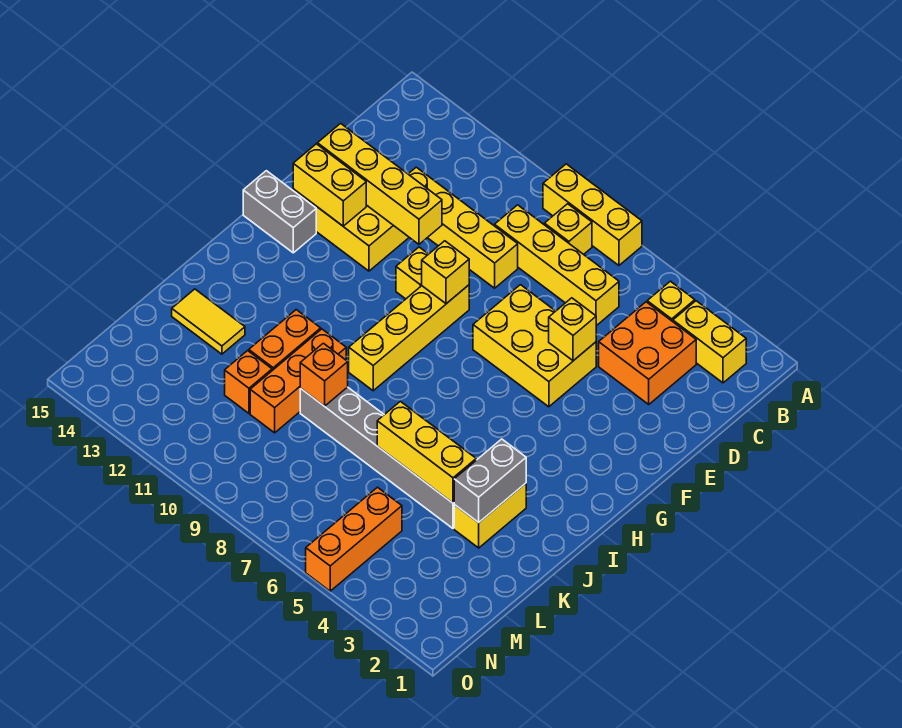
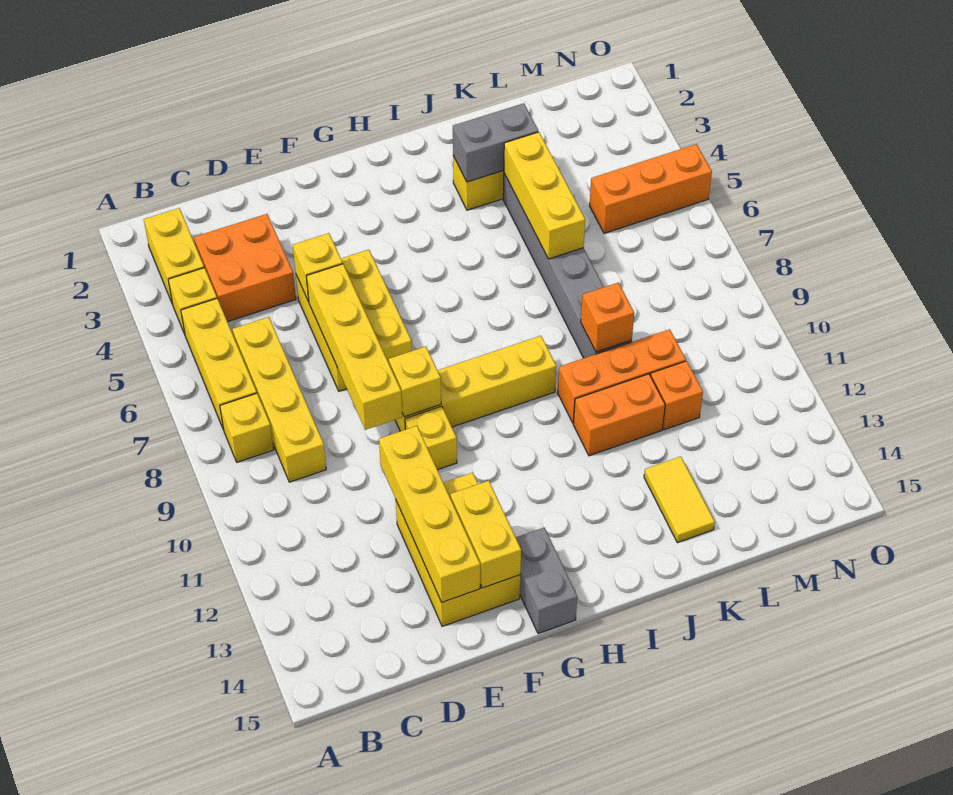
yellow brick A7:A9 level 1 -> yellow brick B5:B7 level 1
yellow brick D9:D12 level 1 -> yellow brick E6:E9 level 2

